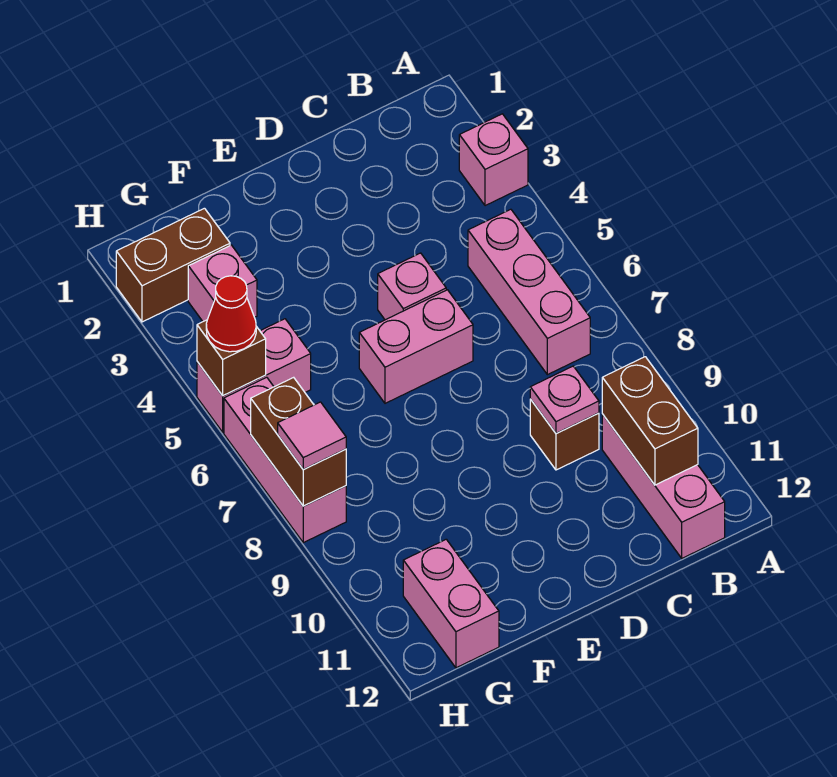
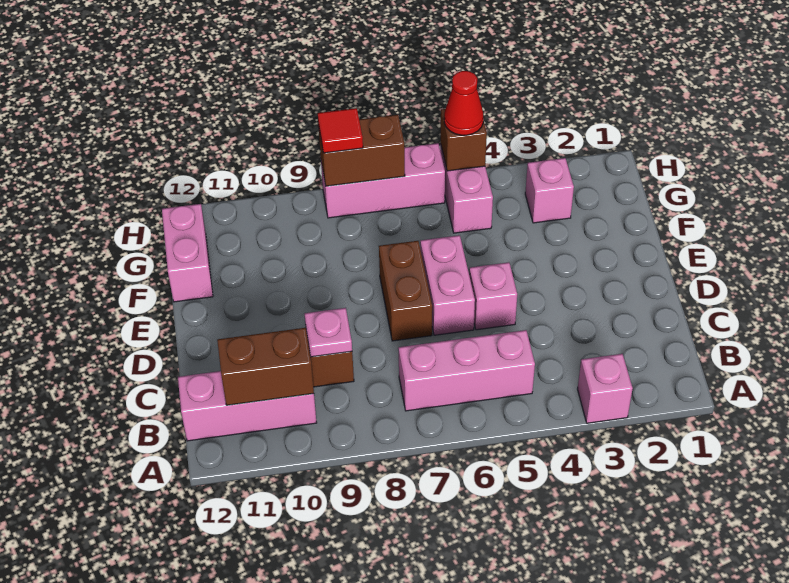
brown brick G2:H2 level 1 -> brown brick D7:E7 level 1
pink brick G11:G12 level 1 -> pink brick F12:G12 level 1
pink tile H8 level 3 -> red tile H8 level 3

